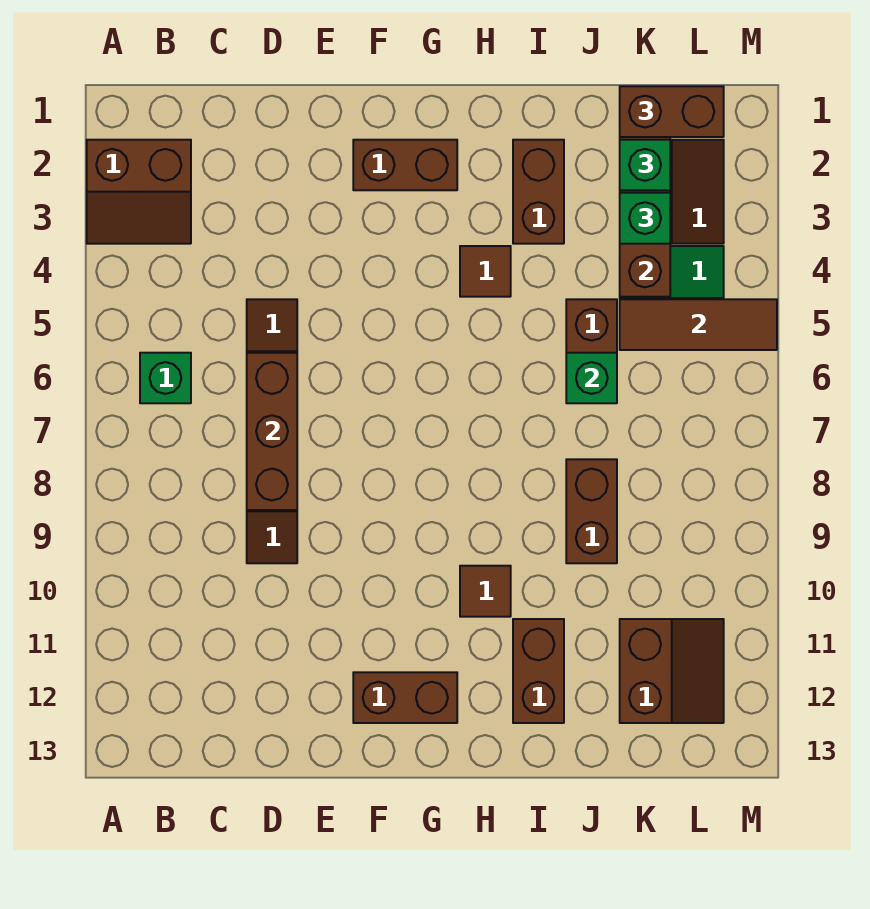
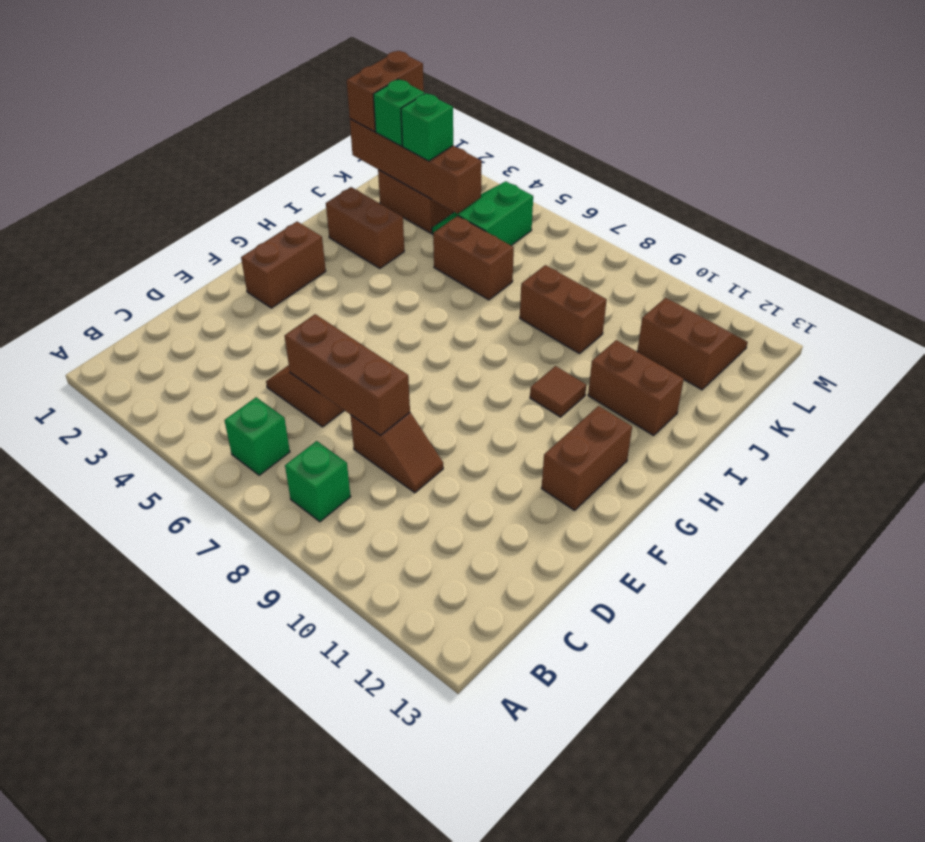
brown slope A2:B3 level 1 top 2 -> none
brown tile H4 level 1 -> none
green brick J6 level 2 -> green brick B8 level 1
brown tile K5:M5 level 2 -> none

